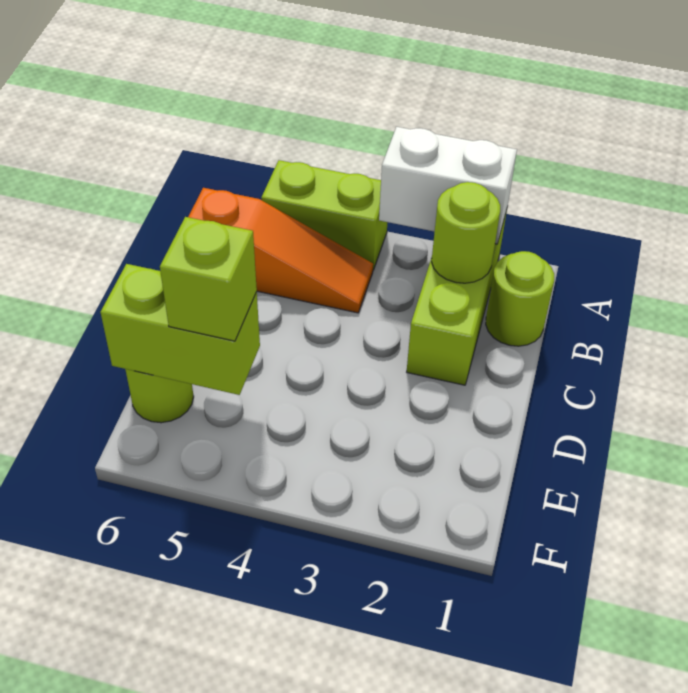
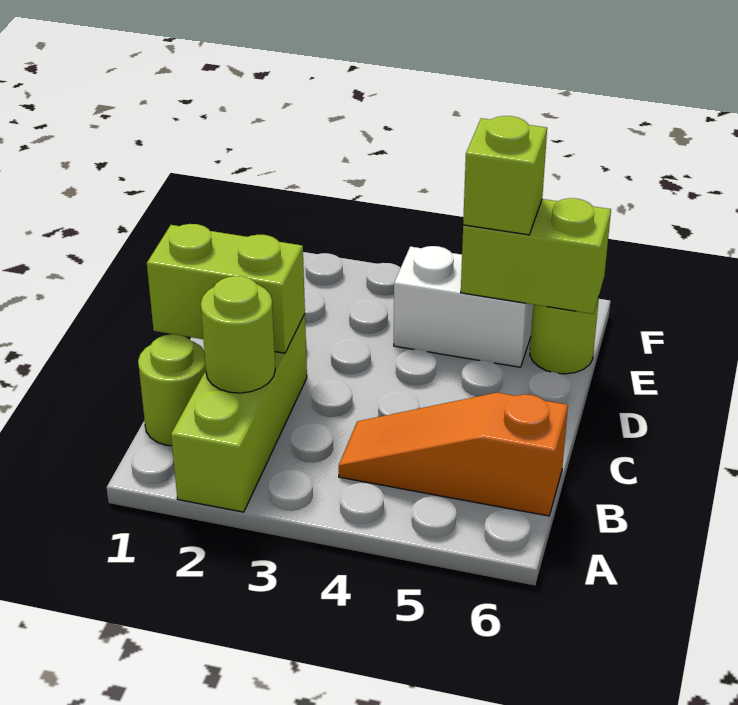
white brick A2:A3 level 2 -> white brick E4:E5 level 1
lime brick A4:A5 level 1 -> lime brick C1:C2 level 2

